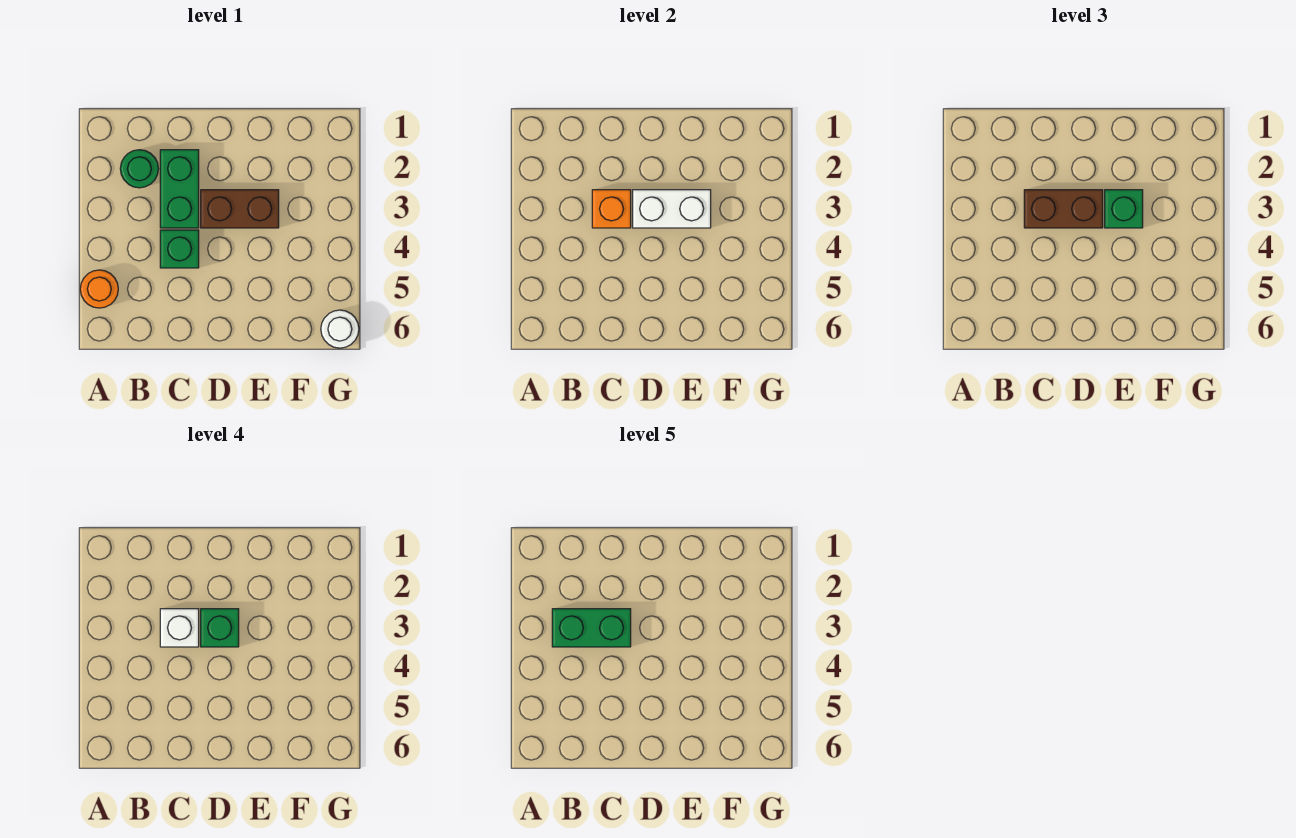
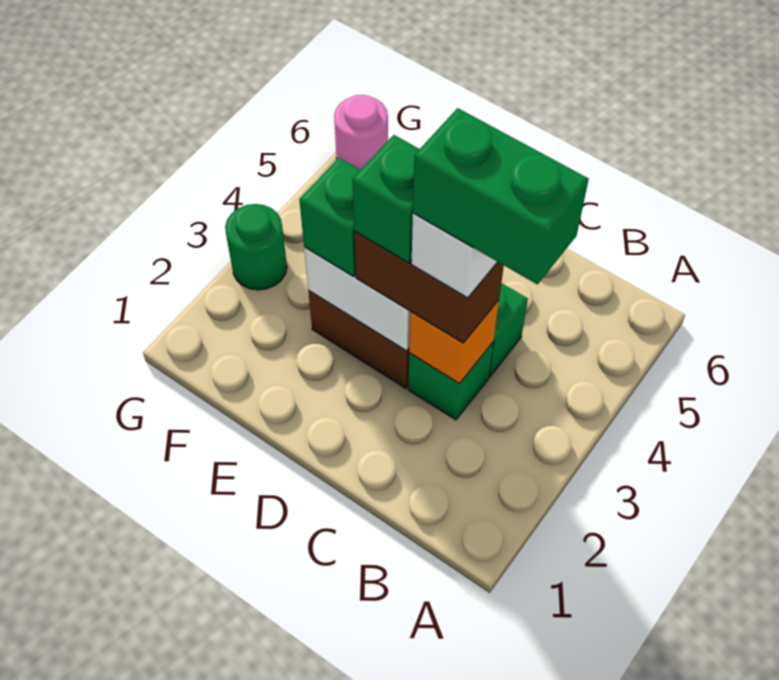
orange round brick A5 level 1 -> none
green round brick B2 level 1 -> green round brick G3 level 1
green brick C2:C3 level 1 -> green brick C3 level 1
white round brick G6 level 1 -> pink round brick G6 level 1

